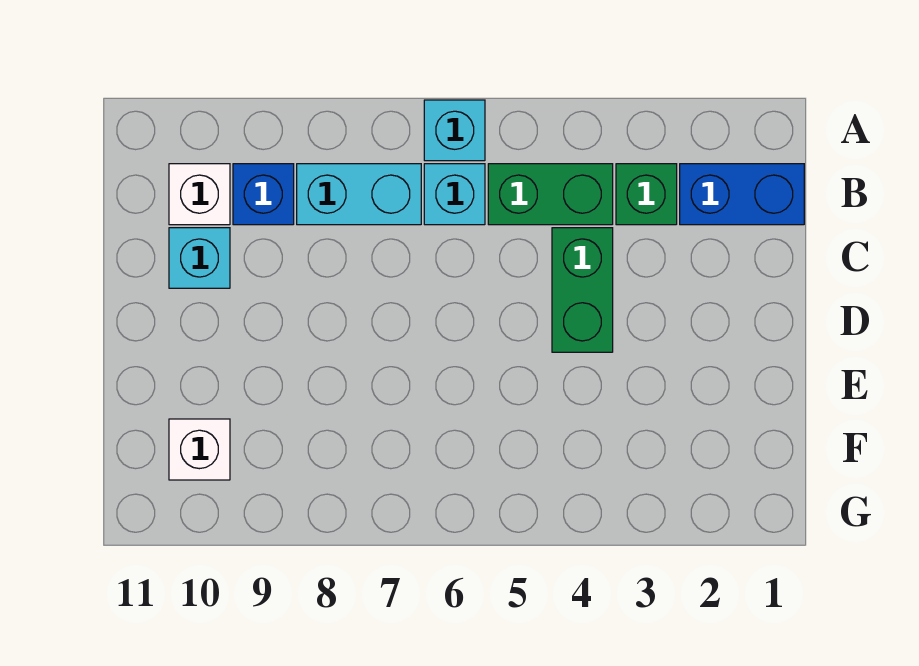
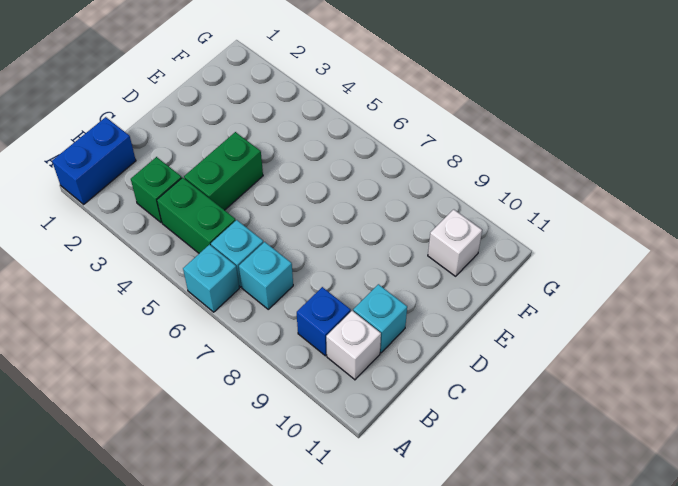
blue brick B1:B2 level 1 -> blue brick A1:B1 level 1
cyan brick B7:B8 level 1 -> cyan brick B7 level 1

